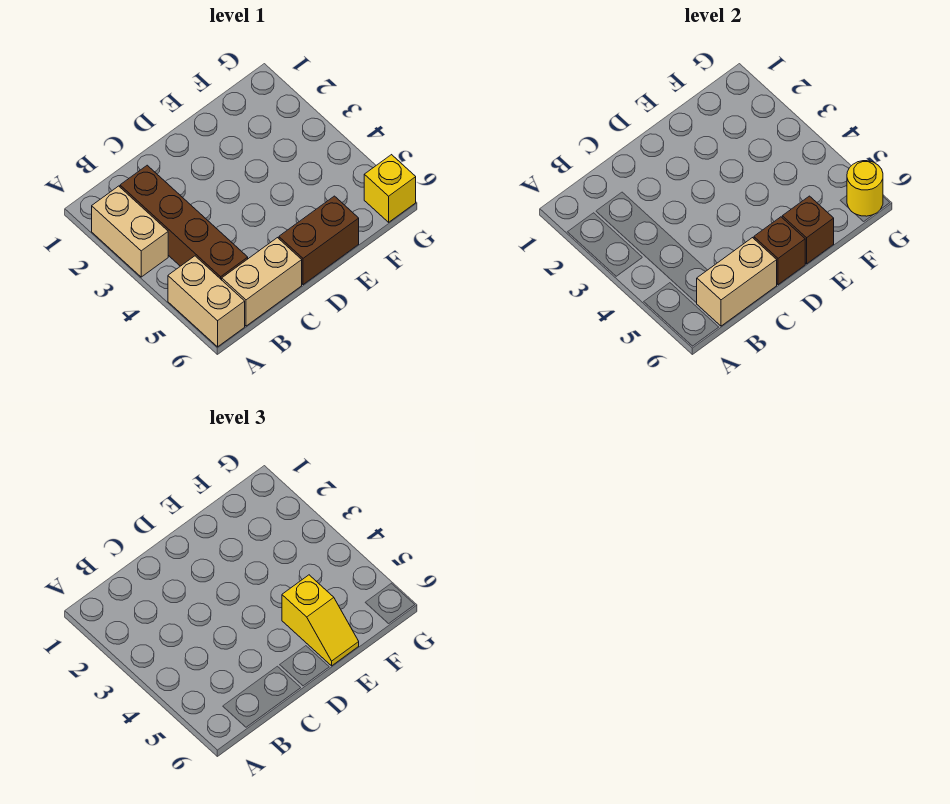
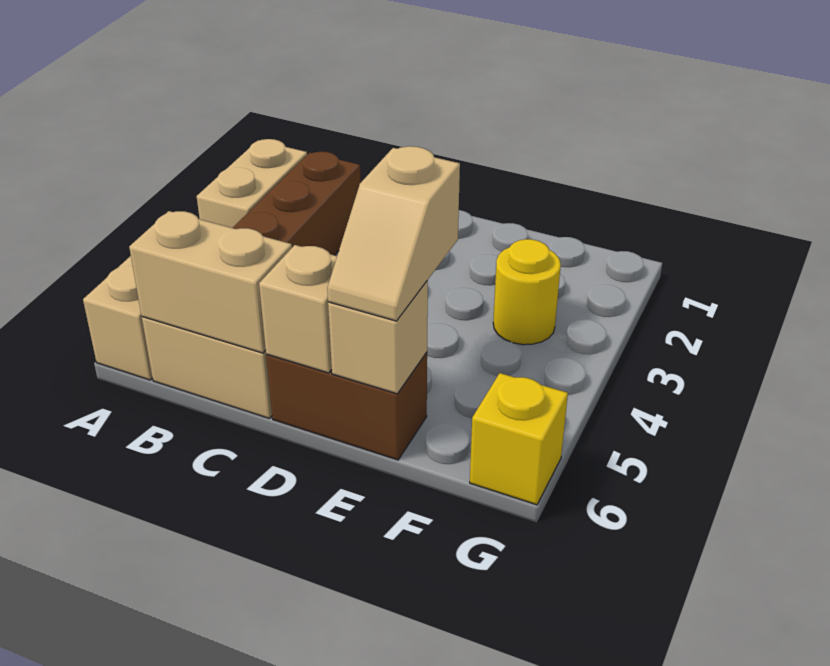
brown brick D6 level 2 -> tan brick D6 level 2
yellow slope E5:E6 level 3 top 5 -> tan slope E5:E6 level 3 top 5
brown brick E6 level 2 -> tan brick E6 level 2
yellow round brick G6 level 2 -> yellow round brick F3 level 1

